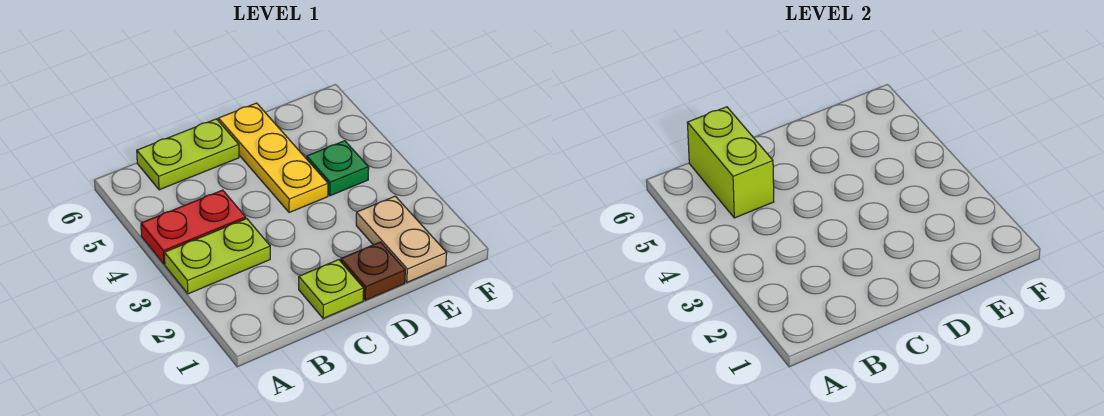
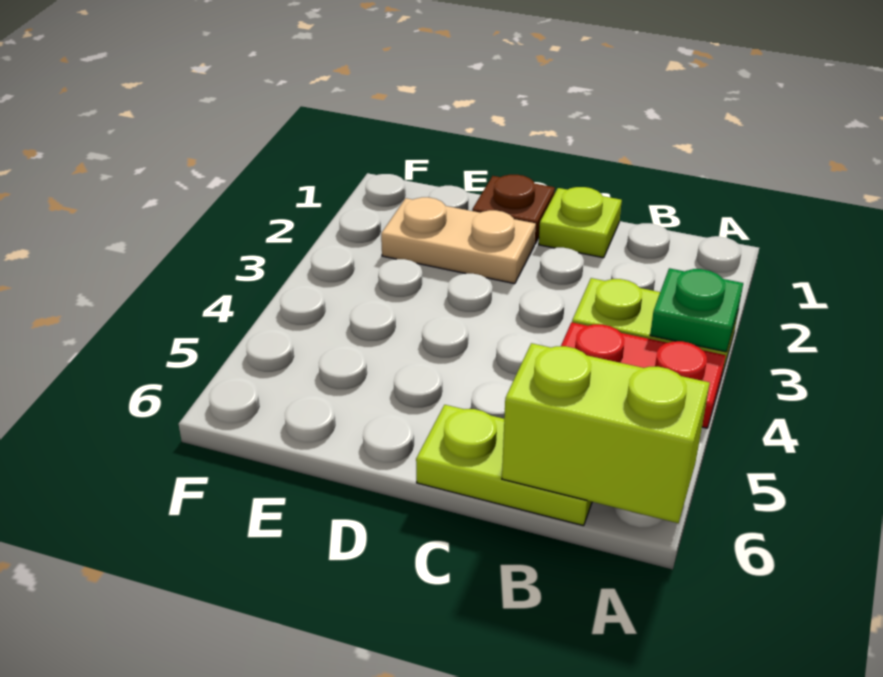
lime brick B5:B6 level 2 -> lime brick A6:B6 level 2
yellow plate D4:D6 level 1 -> none
tan plate E1:E2 level 1 -> tan plate D2:E2 level 1
green plate E4 level 1 -> green plate A3 level 2

